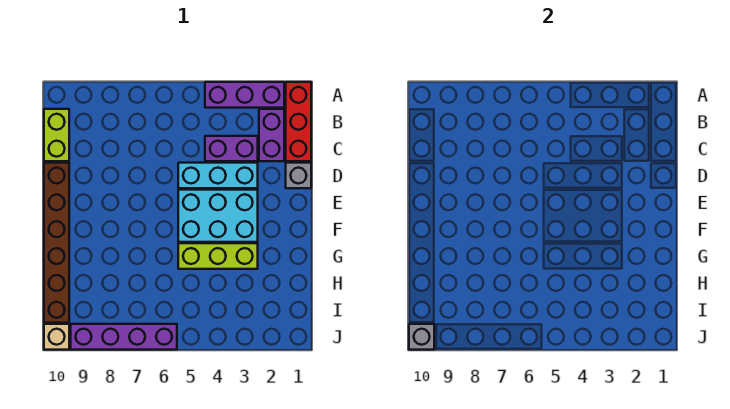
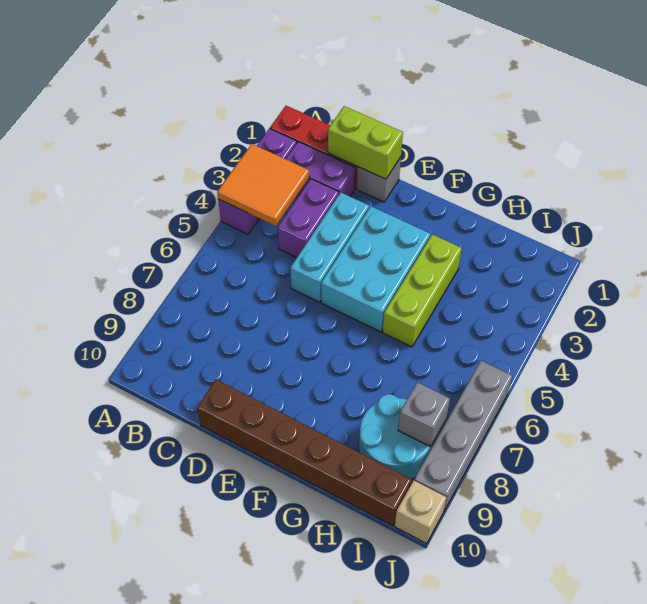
none -> orange tile A3:B4 level 2
lime brick B10:C10 level 1 -> lime brick C1:D1 level 2
none -> cyan round brick H8:I9 level 1
purple brick J6:J9 level 1 -> grey brick J6:J9 level 1
grey brick J10 level 2 -> grey brick I8 level 2

